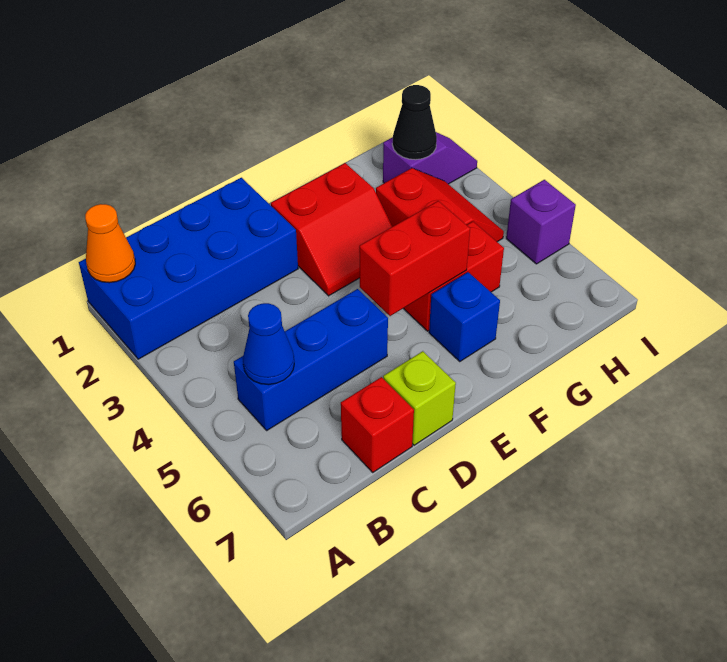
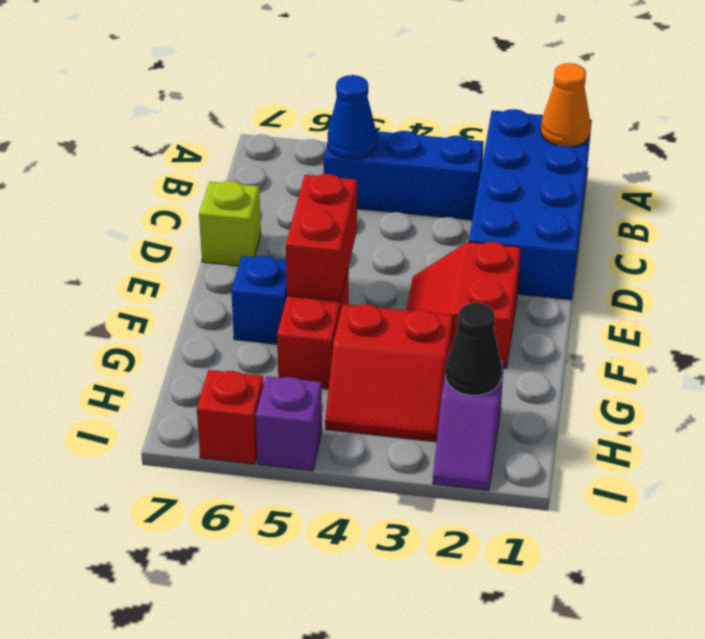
blue brick B5:D5 level 1 -> blue brick B3:B5 level 1
red brick C7 level 1 -> red brick I6 level 1

